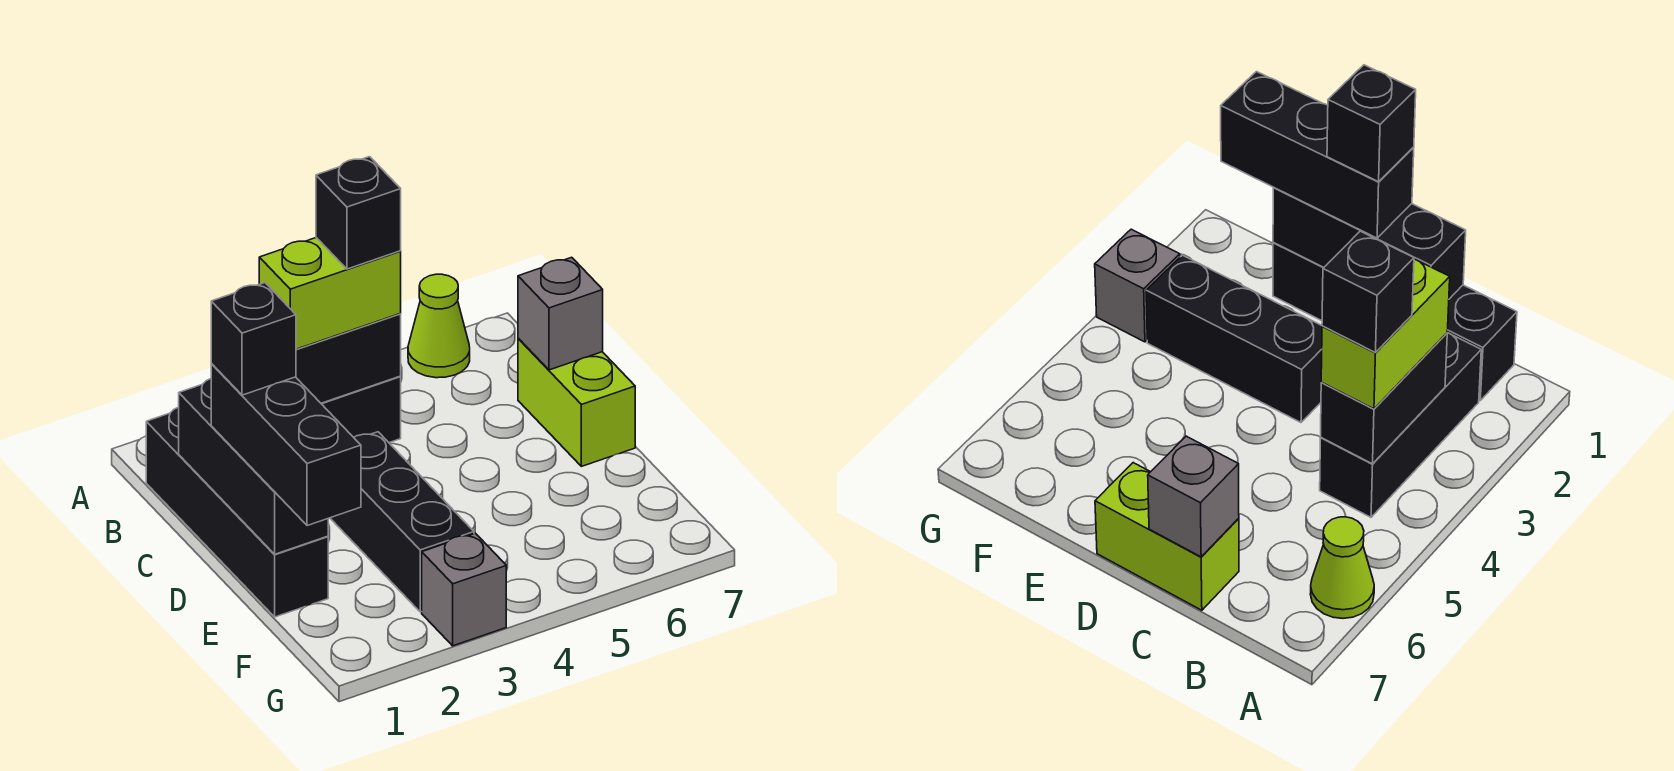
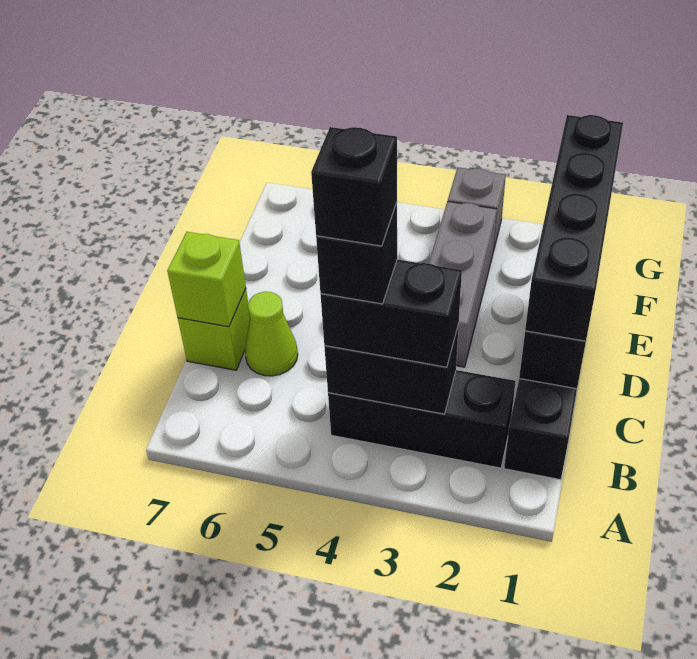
lime cone A6 level 1 -> lime cone C6 level 1
lime brick B3:B4 level 3 -> black brick B3:B4 level 3
lime brick C7:D7 level 1 -> lime brick C7 level 1
grey brick C7 level 2 -> lime brick C7 level 2
black brick D1:F1 level 3 -> black brick C1:F1 level 3
black brick D1 level 4 -> black brick B4 level 5
black brick D3:F3 level 1 -> grey brick D3:F3 level 1

